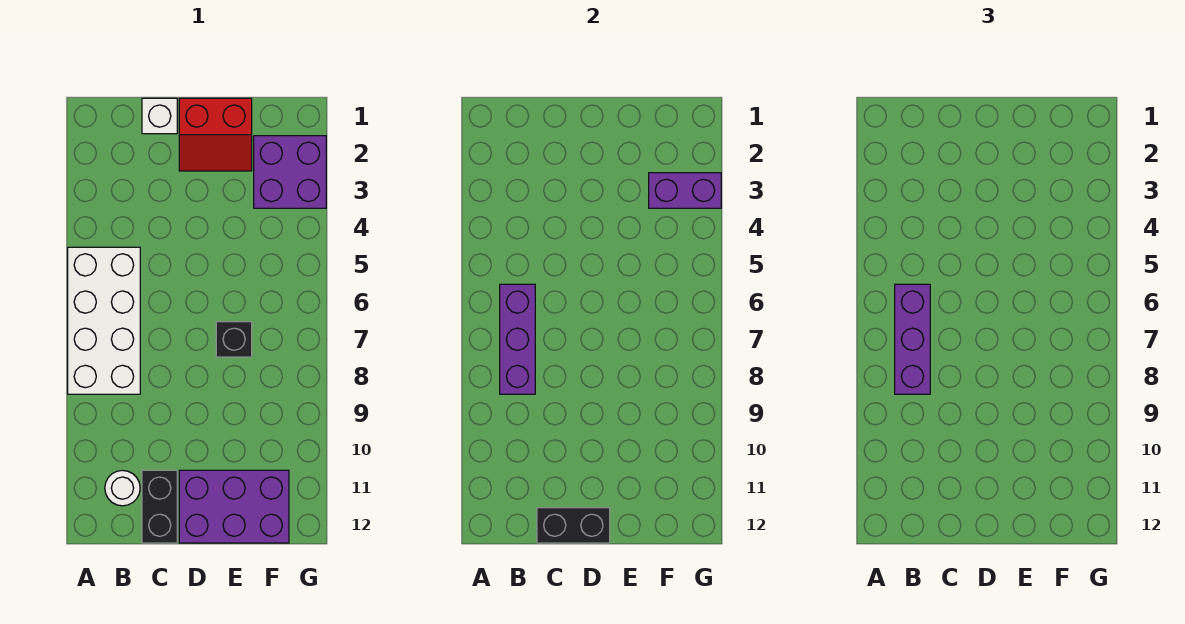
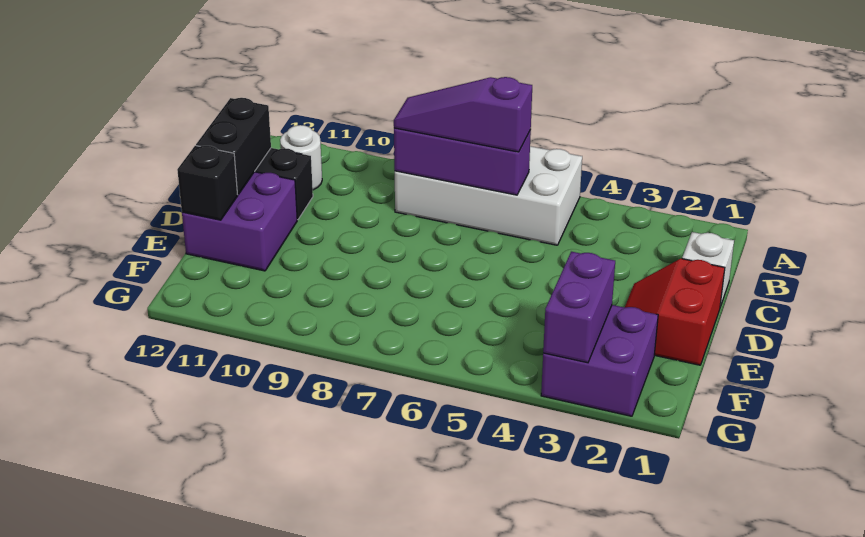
purple brick B6:B8 level 3 -> purple slope B6:B8 level 3 top 6
purple brick D11:F12 level 1 -> purple brick D11:E12 level 1
black brick E7 level 1 -> black brick E12 level 2

